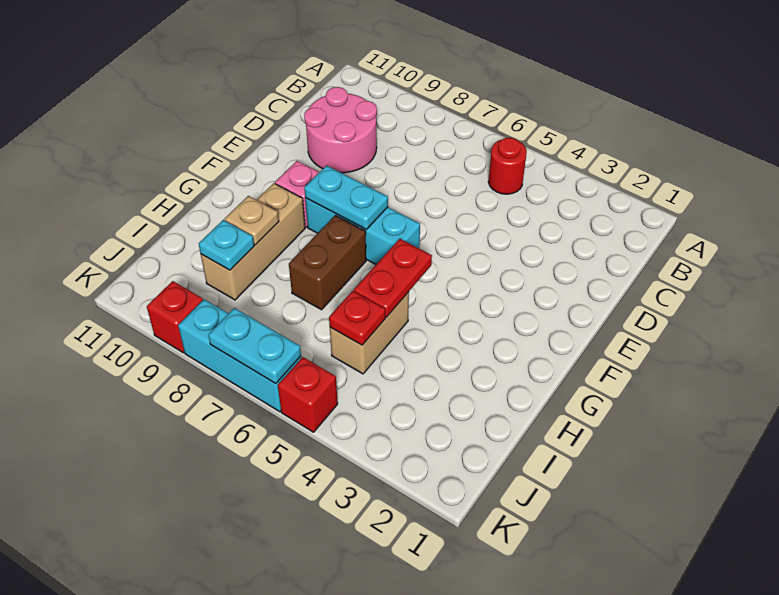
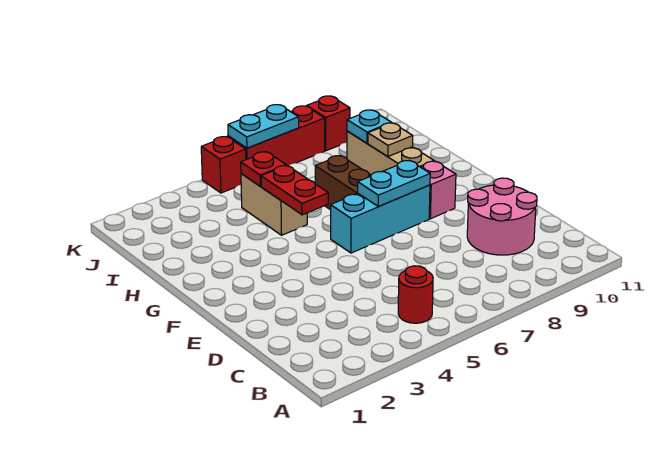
cyan brick K6:K8 level 1 -> red brick K6:K8 level 1

